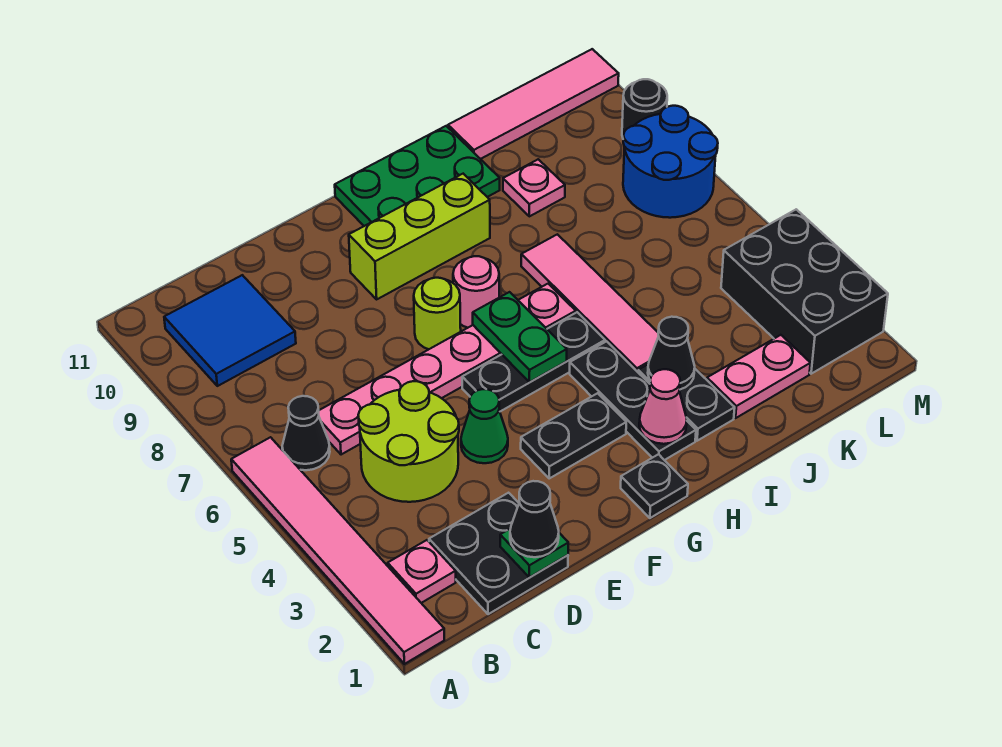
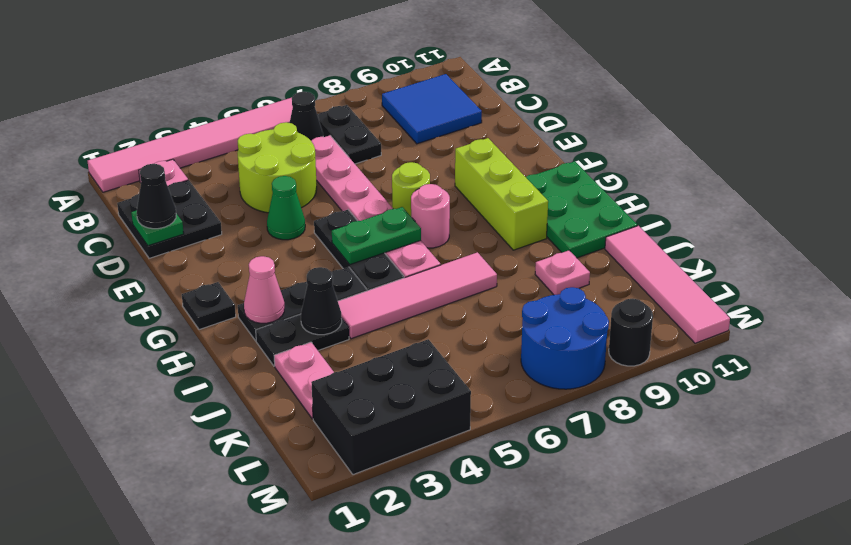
black plate F3:G3 level 1 -> black plate B7:C7 level 1

